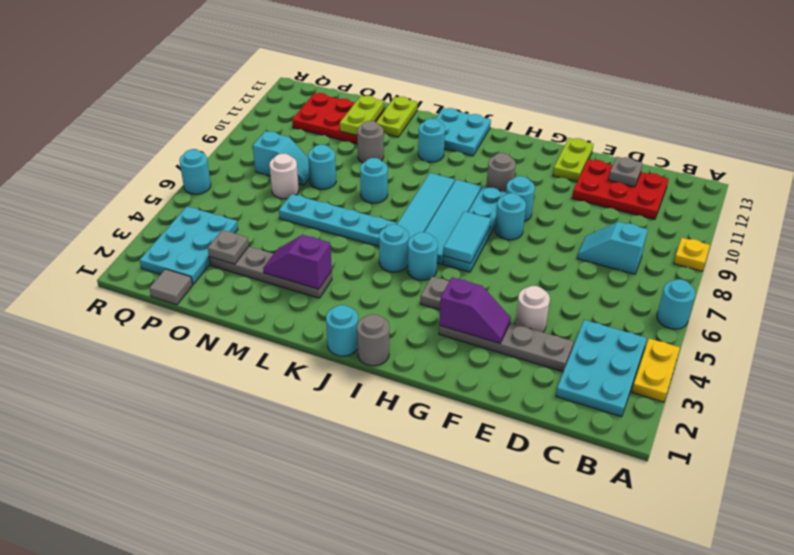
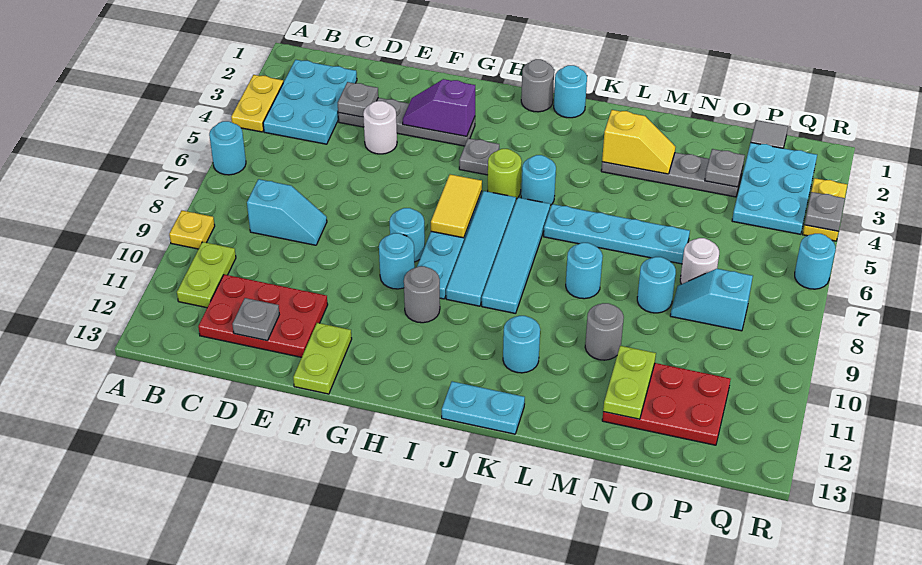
none -> grey plate D3 level 2
cyan tile H6:H7 level 2 -> yellow tile H6:H7 level 2
cyan round brick I5 level 1 -> lime round brick I5 level 1
cyan plate J12:K13 level 1 -> cyan plate J13:K13 level 1
purple slope L3:M3 level 2 top L -> yellow slope L3:M3 level 2 top L
lime plate M12:M13 level 1 -> lime plate B10:B11 level 1
none -> yellow plate R3:R4 level 1
none -> grey plate R4 level 2

